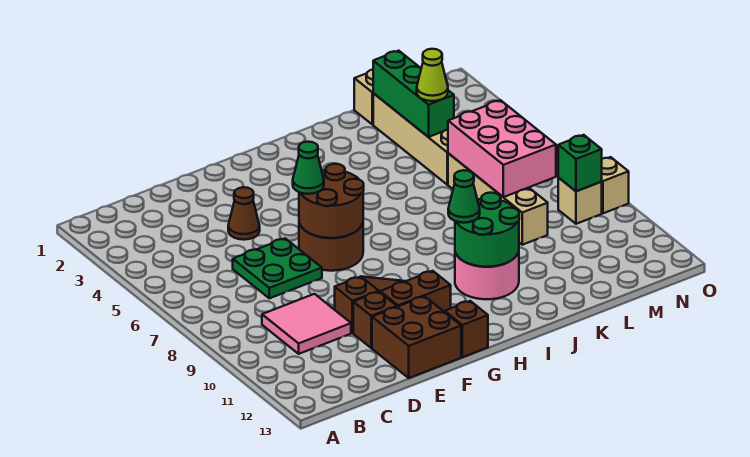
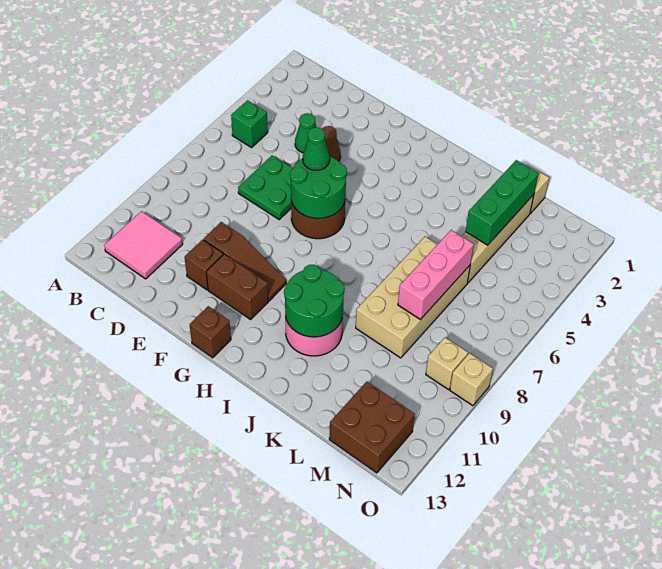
pink tile C9:D10 level 1 -> pink tile B11:C12 level 1
brown brick E12:F13 level 1 -> brown brick M12:N13 level 1
brown round brick F6:G7 level 2 -> green round brick F6:G7 level 2
green cone I10 level 3 -> green cone D4 level 1
lime cone L4 level 3 -> none
tan brick L6:L9 level 1 -> tan brick K6:L9 level 1
pink brick L6:M8 level 2 -> pink brick L6:L8 level 2
green brick N9 level 2 -> green brick B5 level 1

